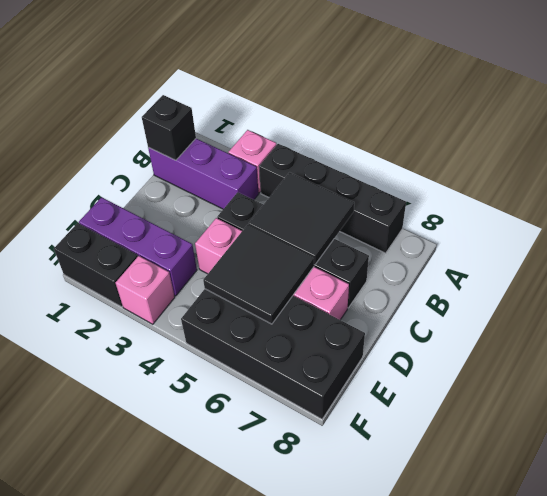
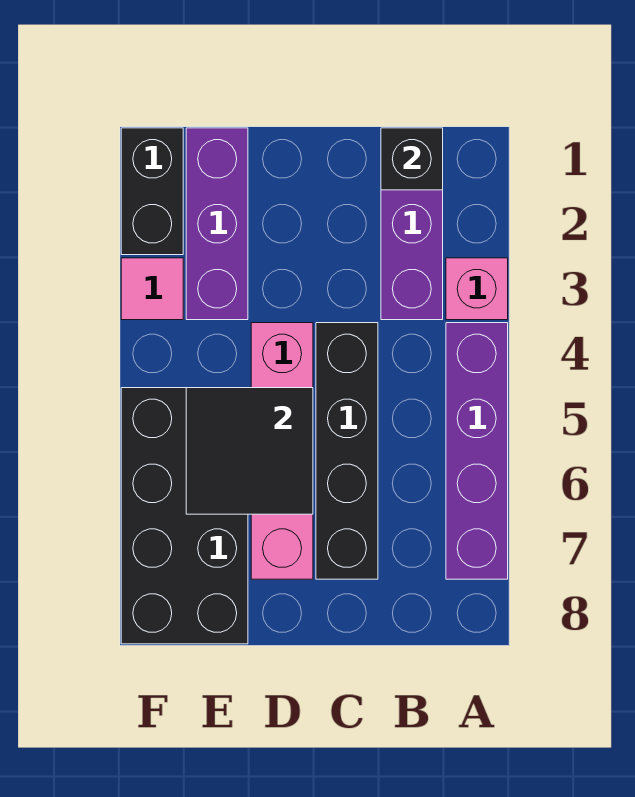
black brick A4:A7 level 1 -> purple brick A4:A7 level 1
black tile B5:C6 level 2 -> none
pink brick F3 level 1 -> pink tile F3 level 1

